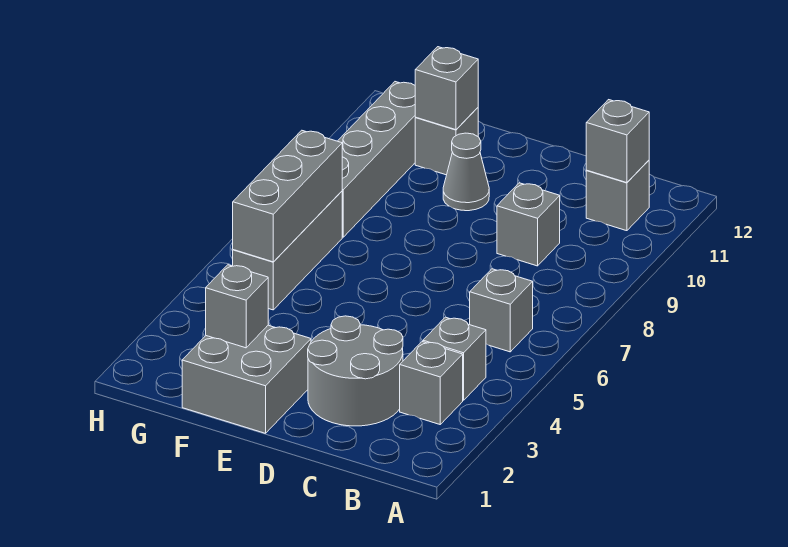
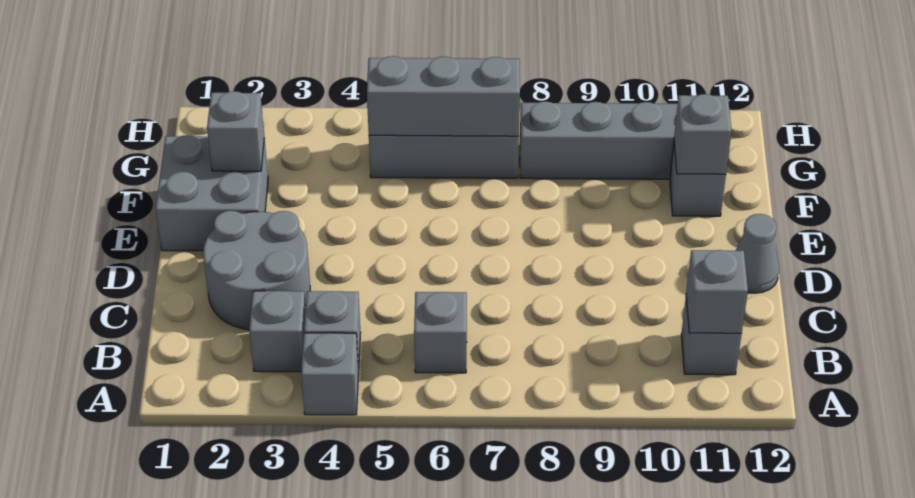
grey brick C9 level 1 -> grey brick A4 level 1
grey cone E10 level 1 -> grey cone D12 level 1

